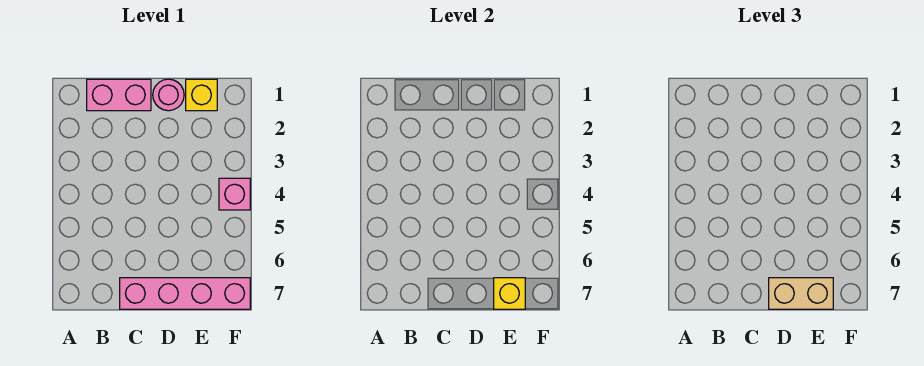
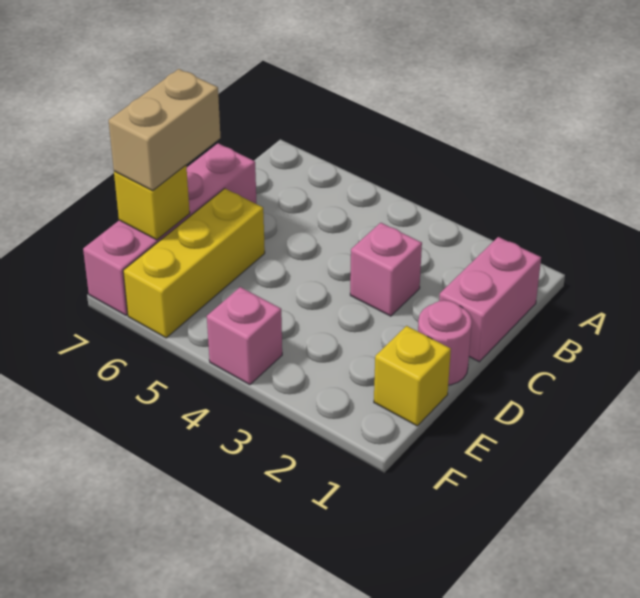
none -> pink brick C3 level 1
none -> yellow brick D6:F6 level 1

